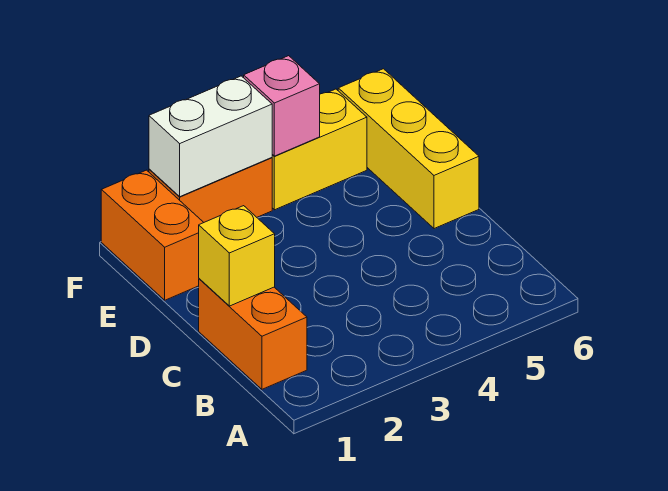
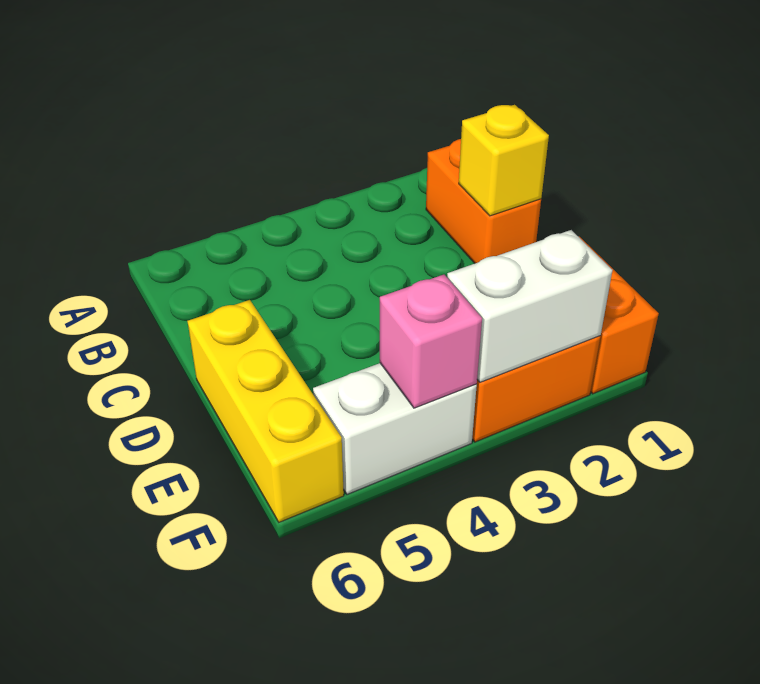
yellow brick F4:F5 level 1 -> white brick F4:F5 level 1

